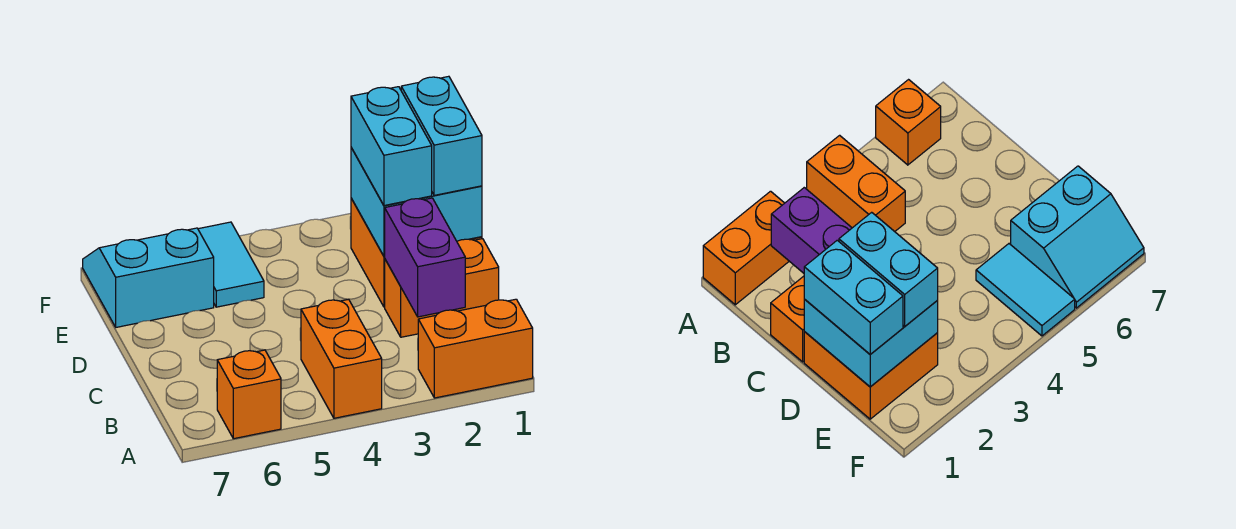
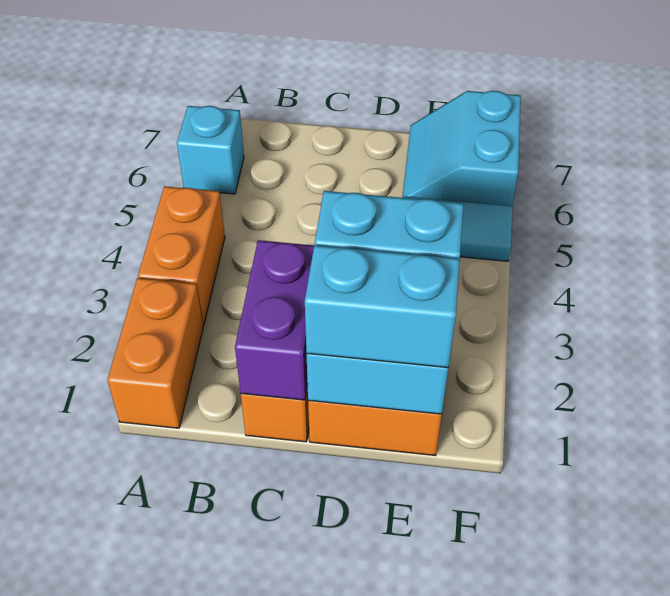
orange brick A4:B4 level 1 -> orange brick A3:A4 level 1
orange brick A6 level 1 -> cyan brick A6 level 1
purple brick B2:C2 level 2 -> purple brick C1:C2 level 2
cyan slope E6:F7 level 1 top E -> cyan slope E6:F7 level 1 top F

